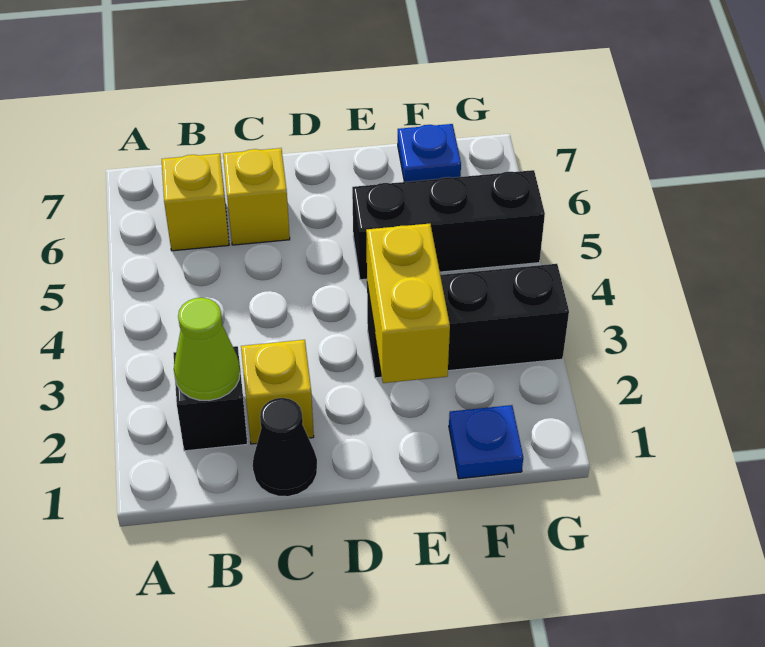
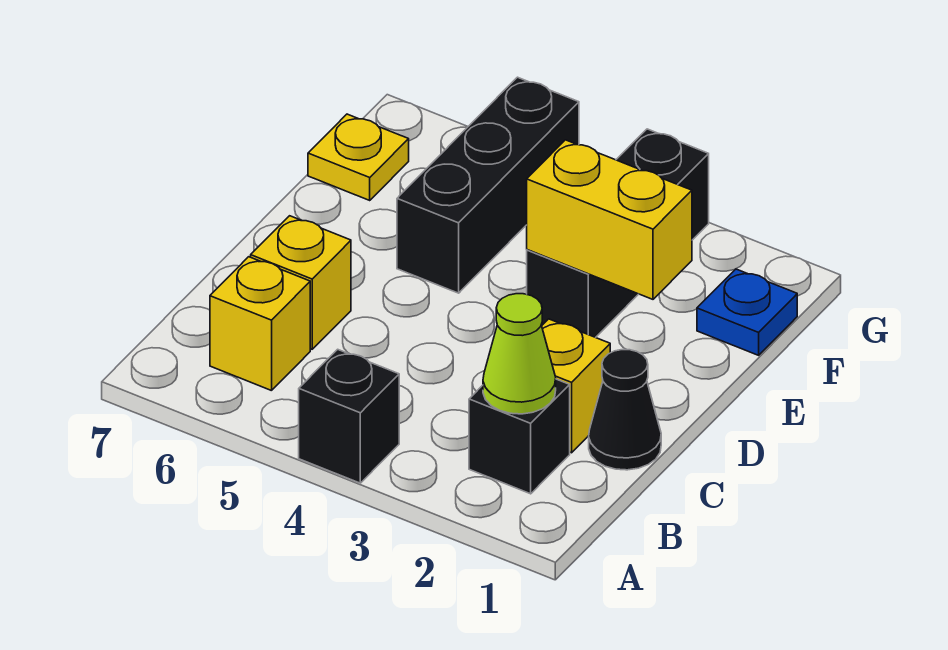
none -> black brick A4 level 1
blue plate F7 level 1 -> yellow plate F7 level 1

